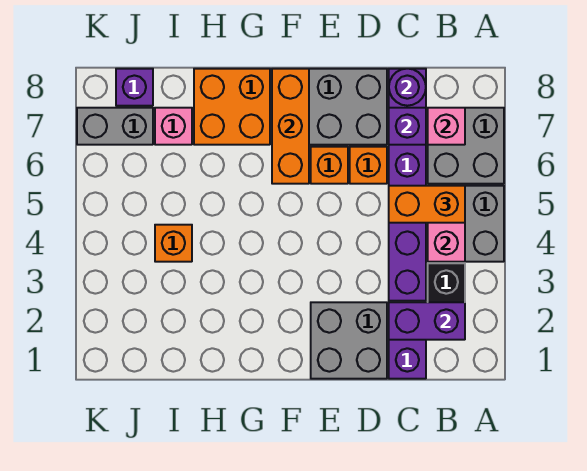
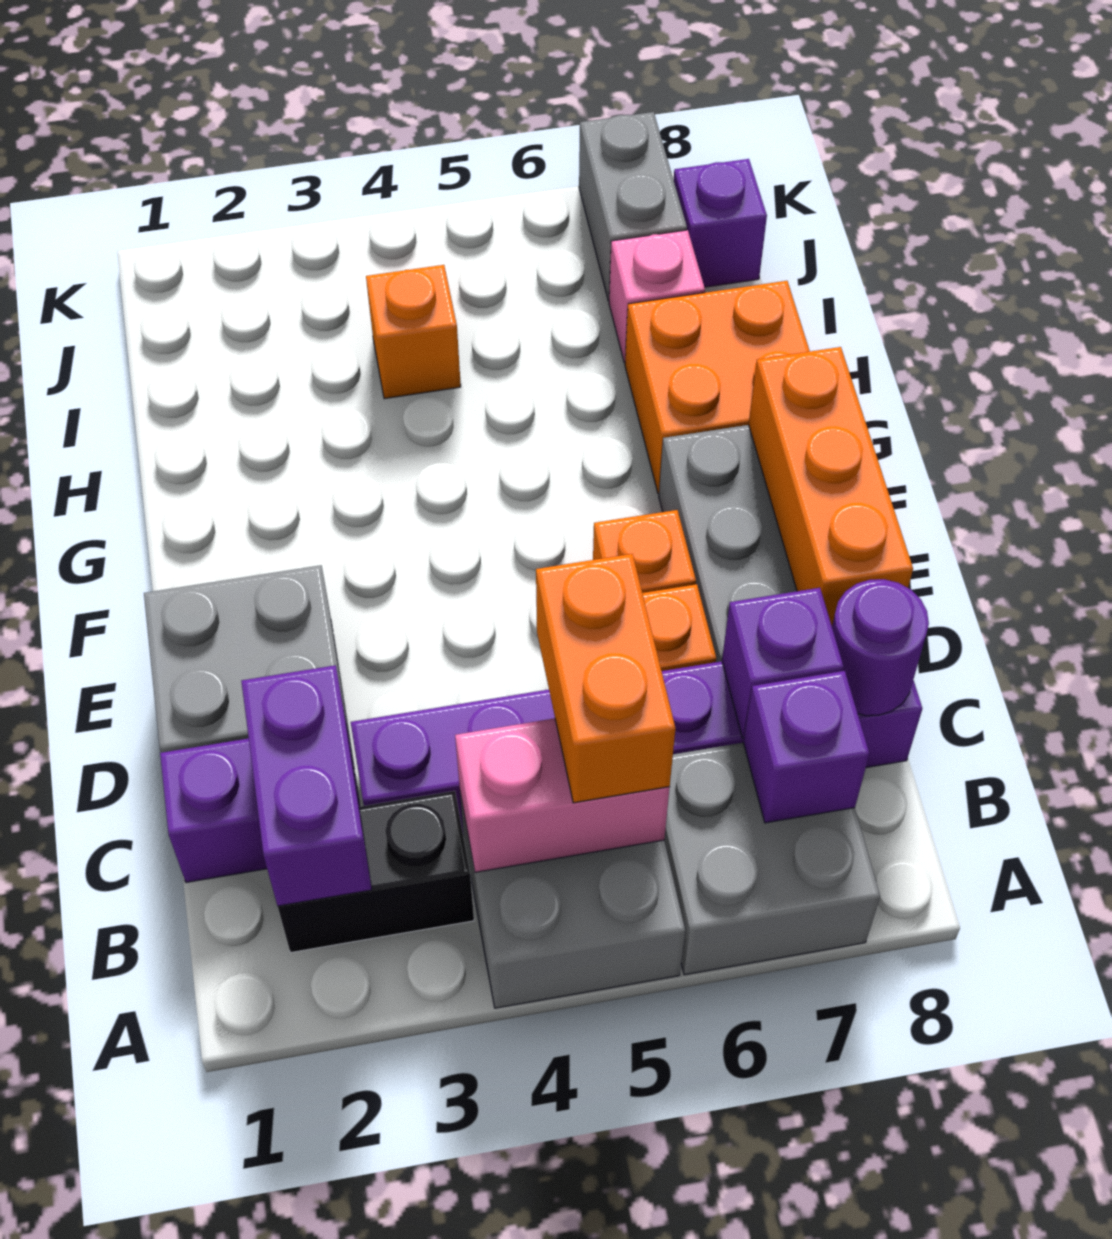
pink brick B7 level 2 -> purple brick B7 level 2
orange brick F6:F8 level 2 -> orange brick D8:F8 level 2

